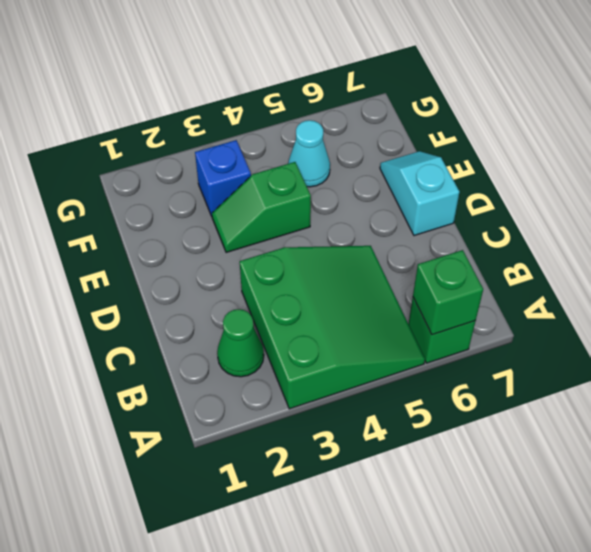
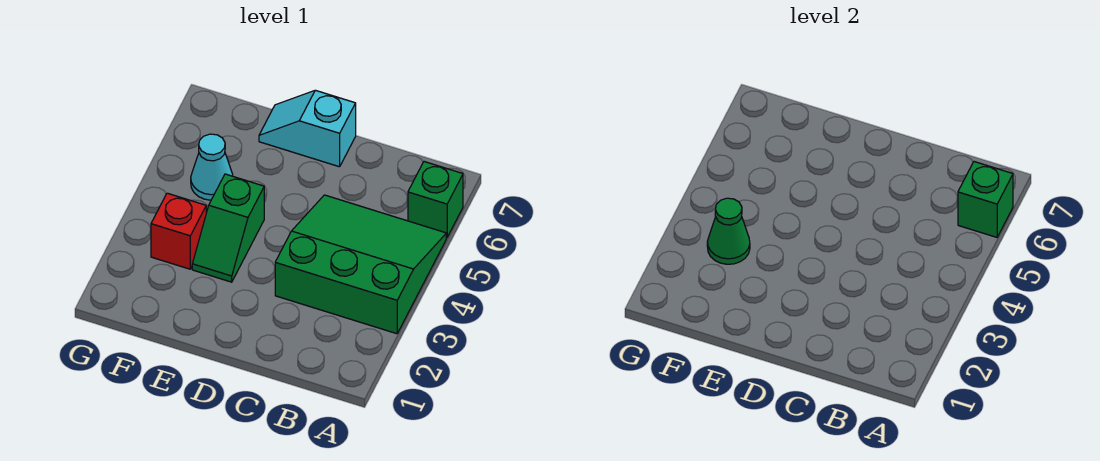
green cone B2 level 1 -> green cone F3 level 2
blue brick F3 level 1 -> red brick F3 level 1

